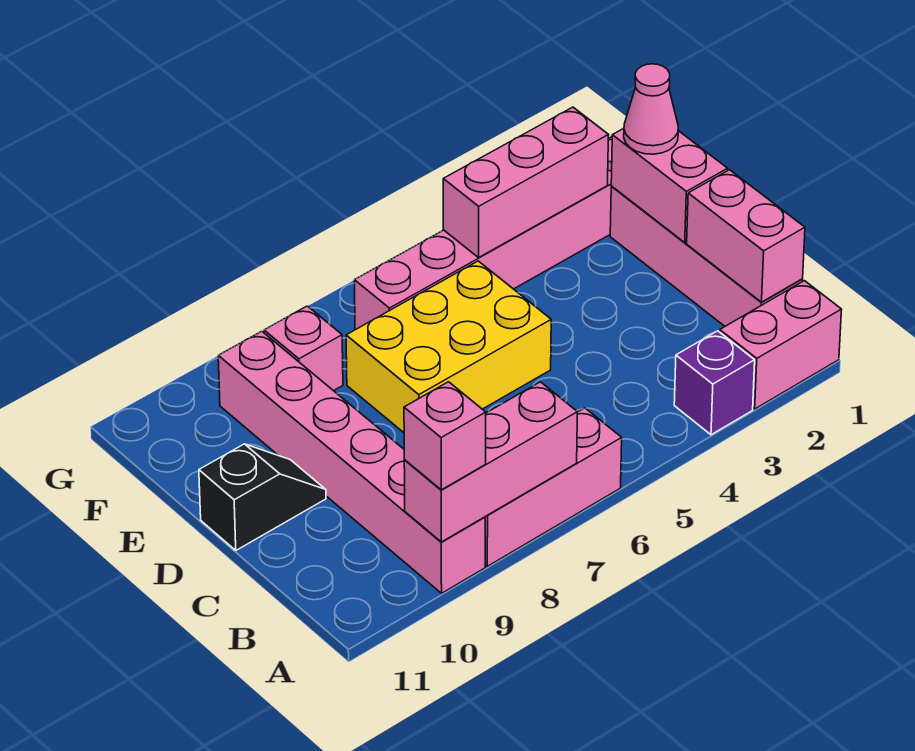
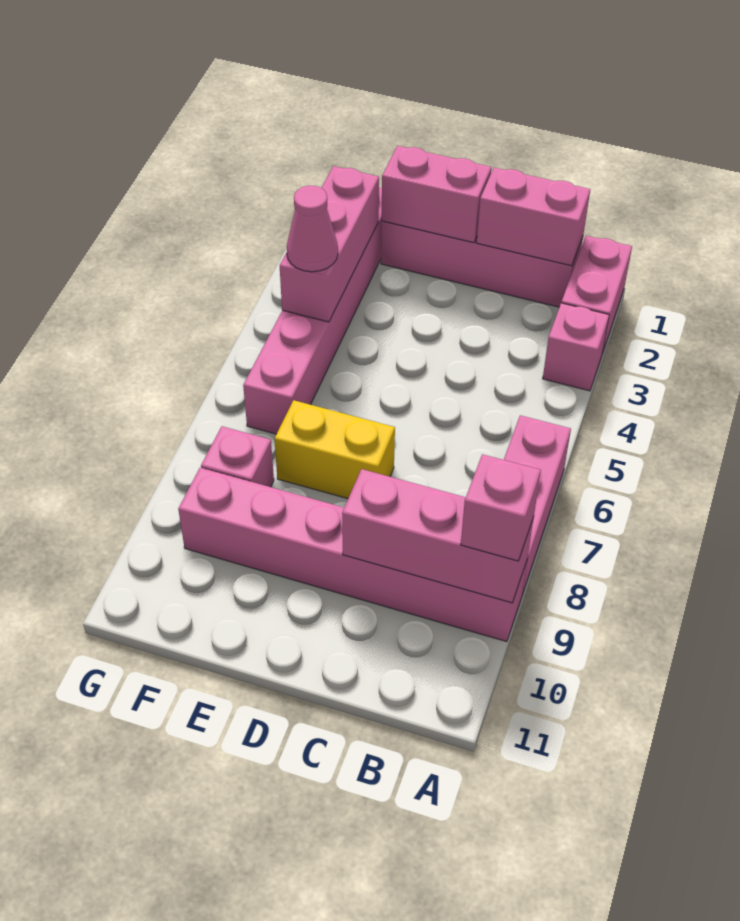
purple brick A3 level 1 -> pink brick A3 level 1
pink brick A7:A9 level 2 -> pink brick A9:C9 level 2
yellow brick D5:E7 level 1 -> yellow brick D7:E7 level 1
black slope D10:D11 level 1 top 11 -> none
pink cone E1 level 3 -> pink cone F4 level 3

